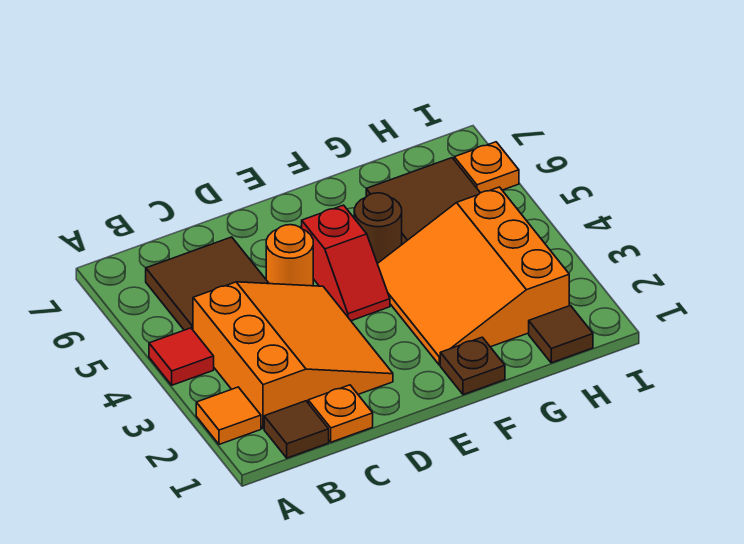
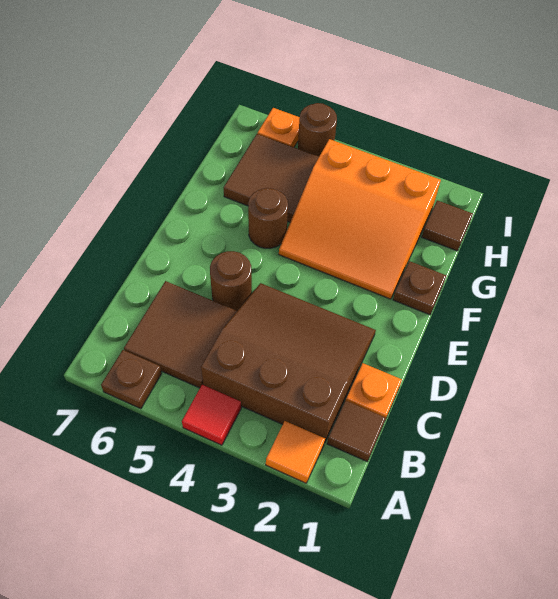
none -> brown plate A6 level 1
orange slope B2:D4 level 1 top B -> brown slope B2:D4 level 1 top B
orange round brick D5 level 1 -> brown round brick D5 level 1
red slope E4:E5 level 1 top 5 -> none
none -> brown round brick I5 level 1

